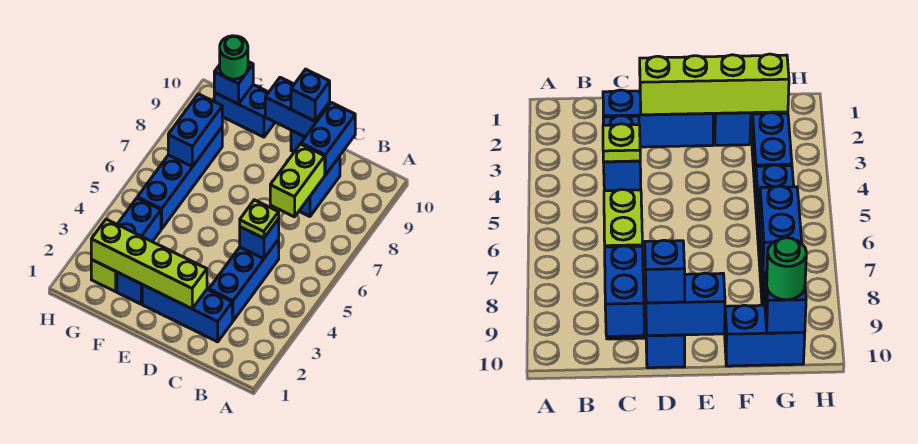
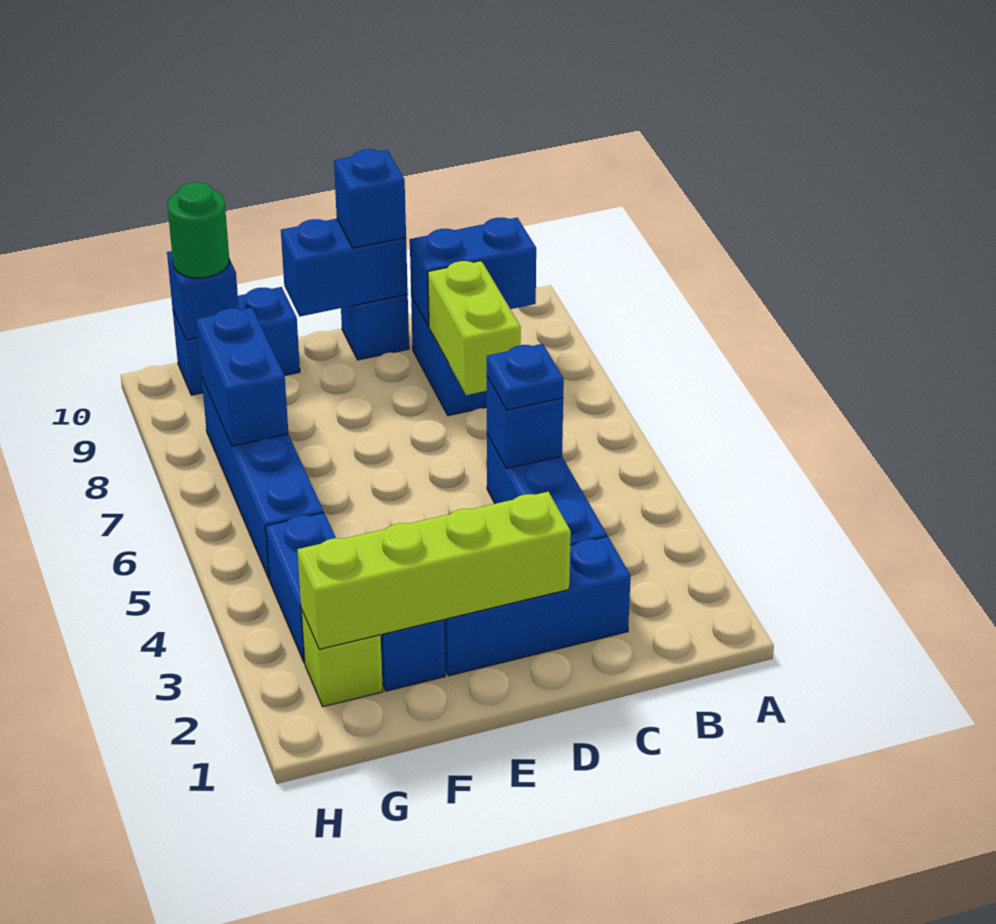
lime plate C5 level 3 -> blue plate C5 level 3
blue brick C9:C10 level 2 -> blue brick B9:C9 level 2

